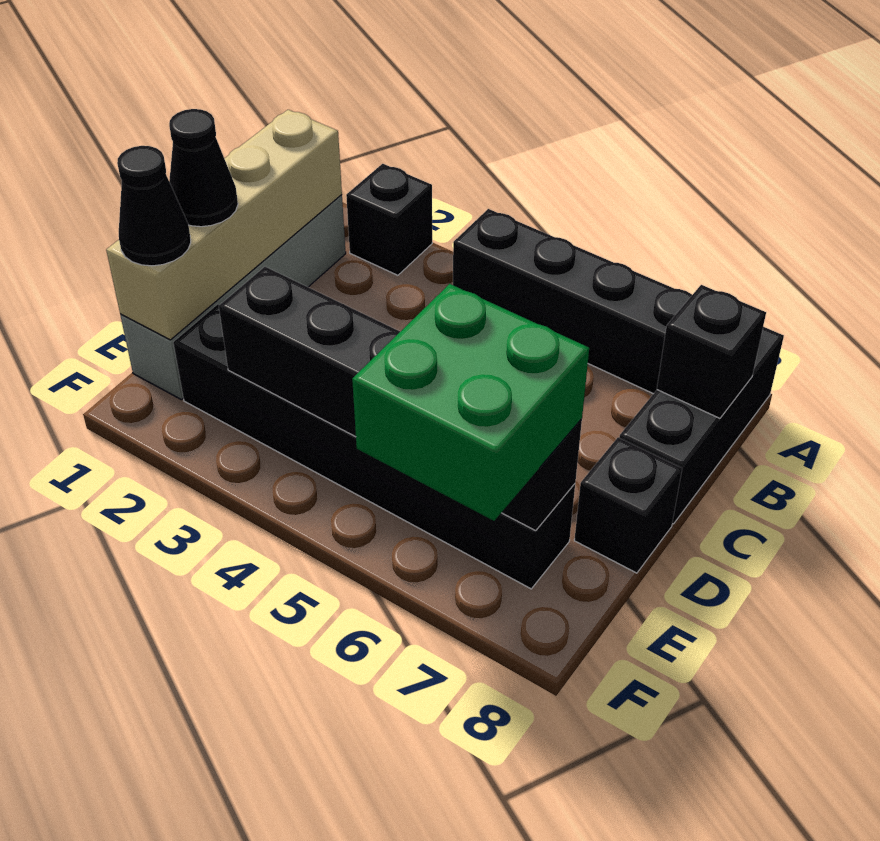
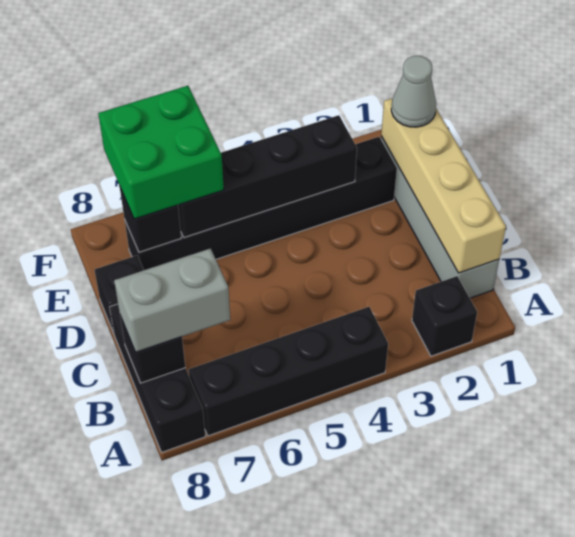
none -> grey brick B7:B8 level 3
black cone D1 level 3 -> none
black cone E1 level 3 -> grey cone E1 level 3

